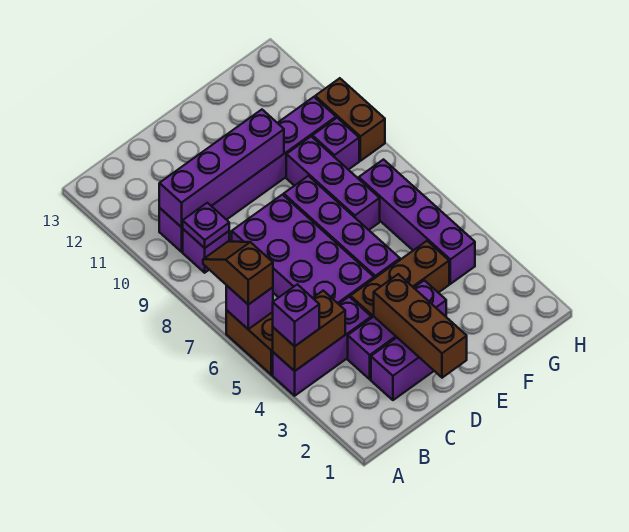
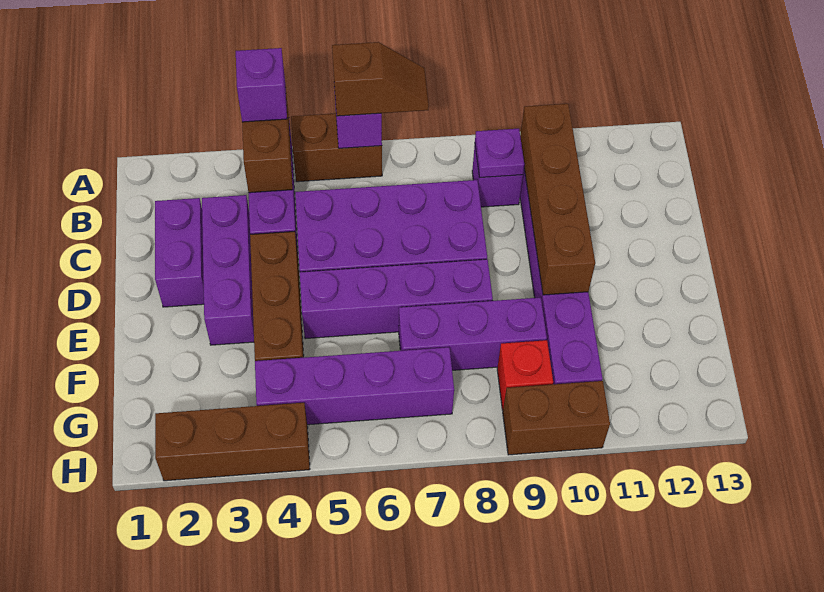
purple brick B10:E10 level 2 -> brown brick B10:E10 level 2
brown brick D1:D3 level 2 -> brown brick H2:H4 level 1
purple brick G9 level 1 -> red brick G9 level 1

